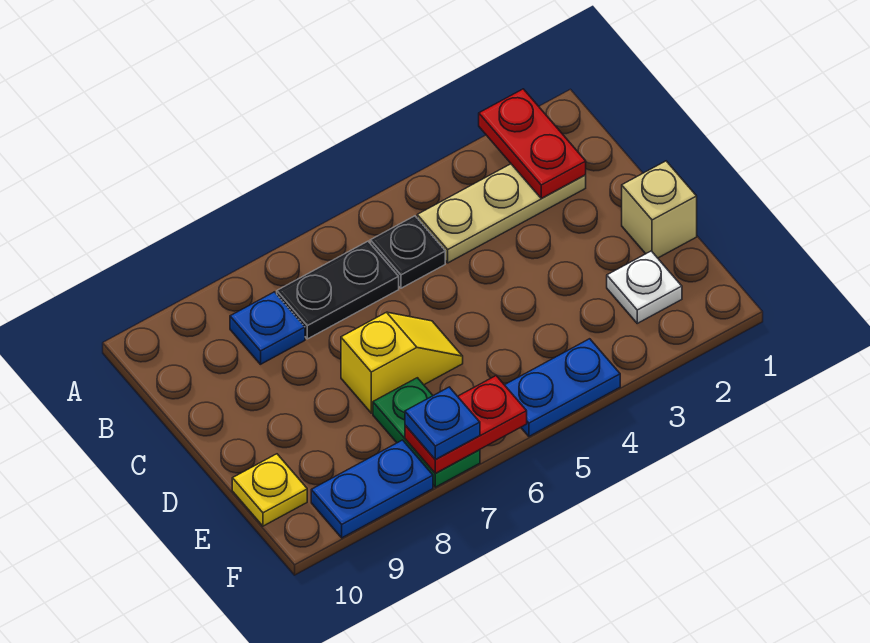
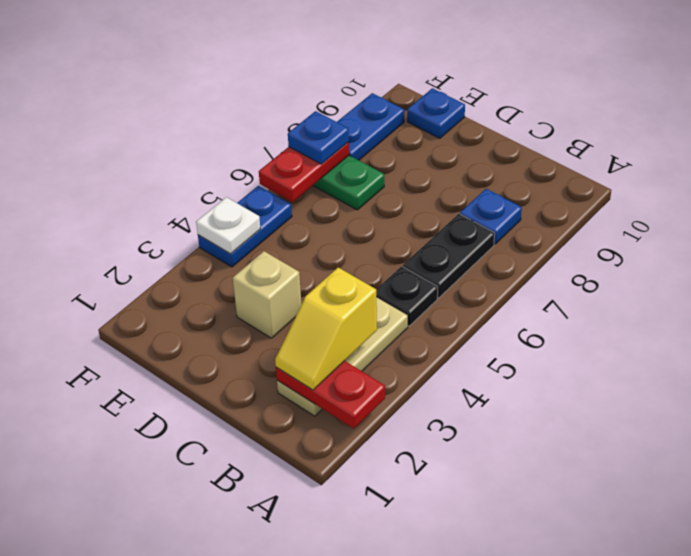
tan brick D1 level 1 -> tan brick D3 level 1
yellow slope D6:D7 level 1 top 7 -> yellow slope B2:B3 level 3 top 3
white plate E2 level 1 -> white plate F4 level 2
yellow plate E10 level 1 -> blue plate E10 level 1

